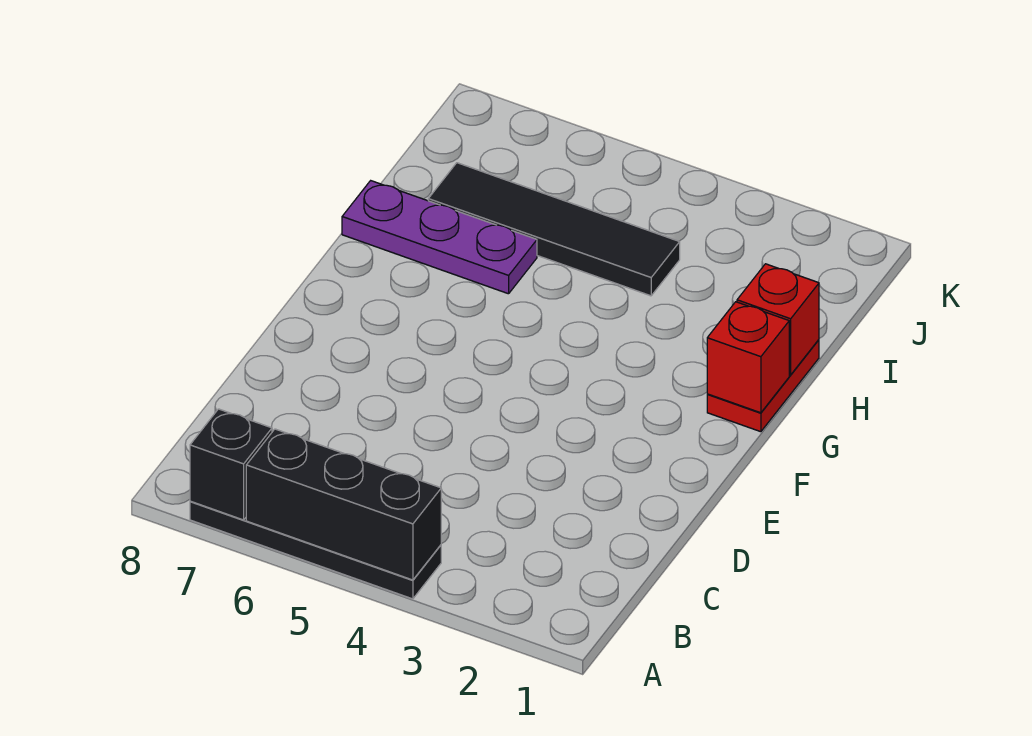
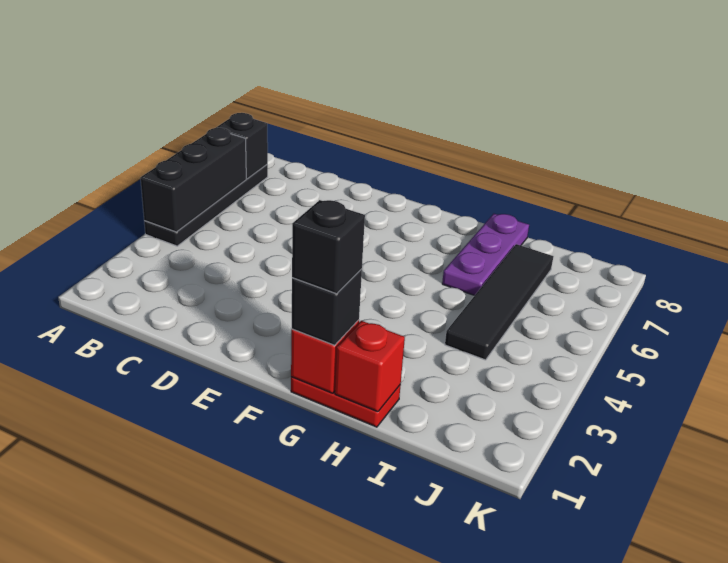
none -> black brick G1 level 3
none -> black brick G1 level 4

